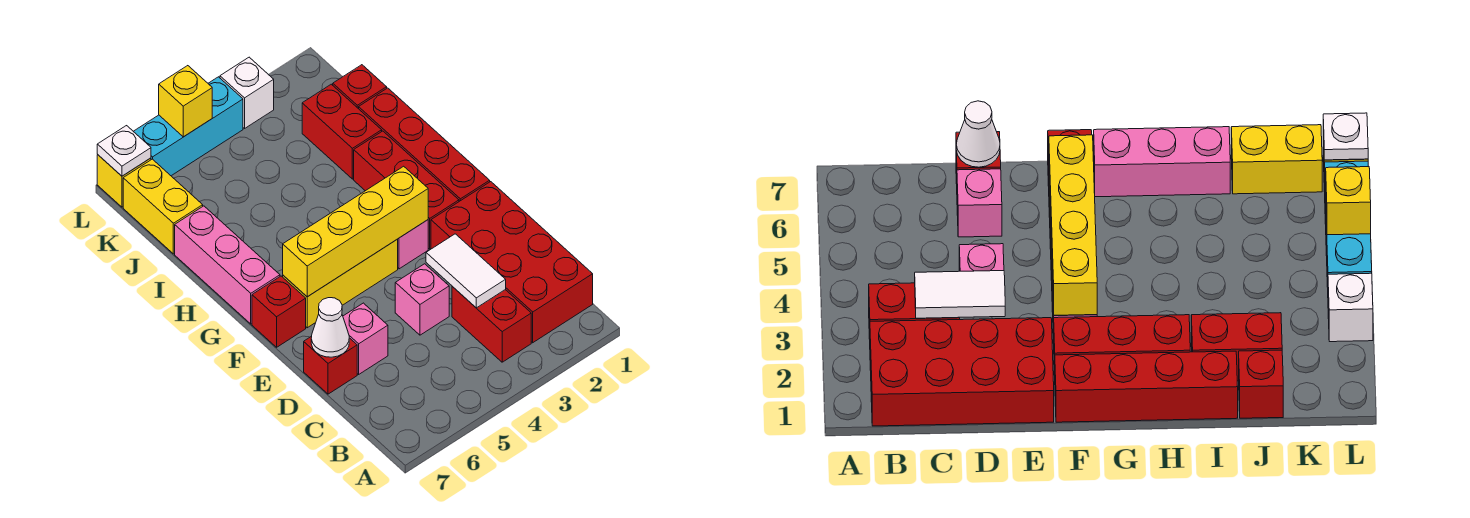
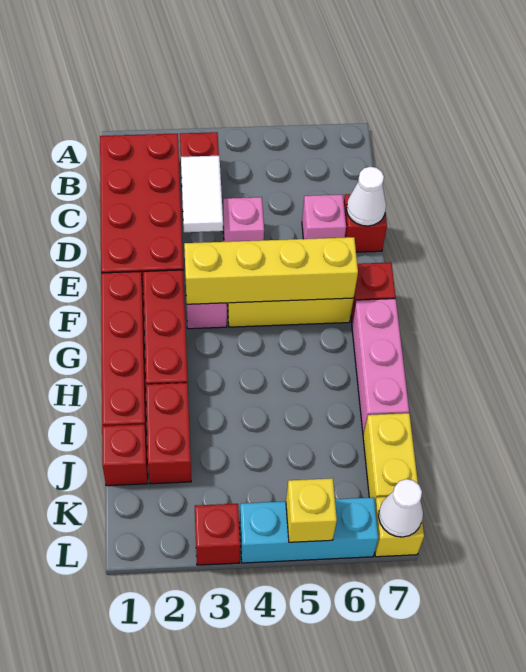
white brick L3 level 1 -> red brick L3 level 1
white plate L7 level 2 -> white cone L7 level 2

